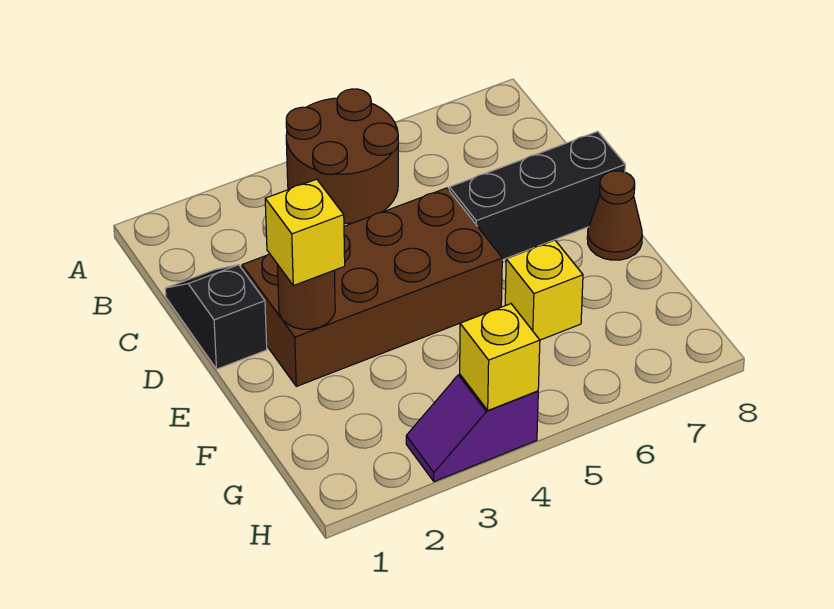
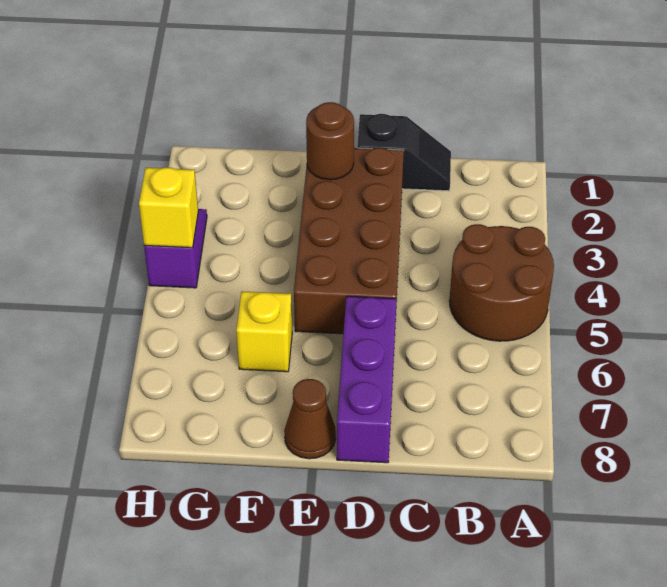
black brick D6:D8 level 1 -> purple brick D6:D8 level 1
yellow brick E2 level 3 -> none

